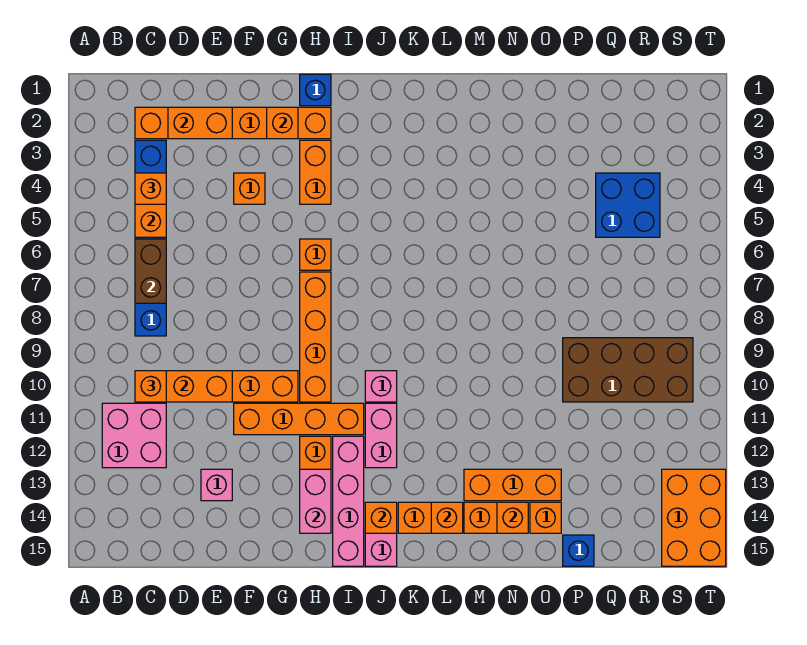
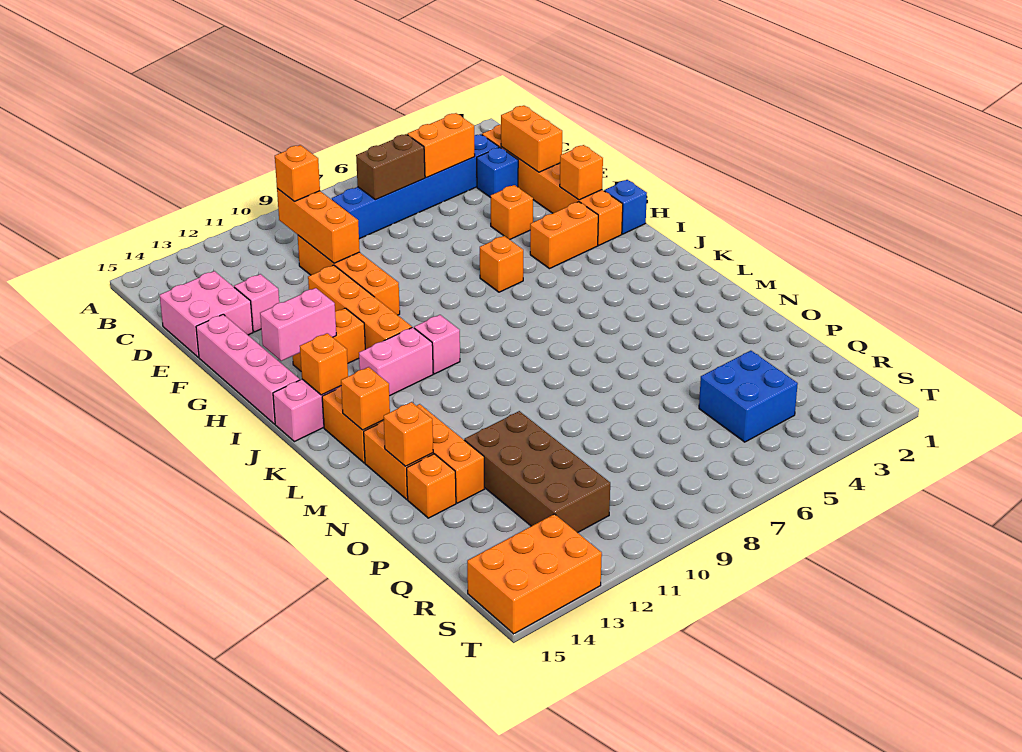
pink brick B11:C12 level 1 -> pink brick D14:E15 level 1
orange brick C4 level 3 -> none
orange brick H7:H10 level 1 -> none
pink brick I12:I15 level 1 -> pink brick F15:I15 level 1
brown brick P9:S10 level 1 -> brown brick O11:R12 level 1
blue brick P15 level 1 -> blue brick D3 level 1

